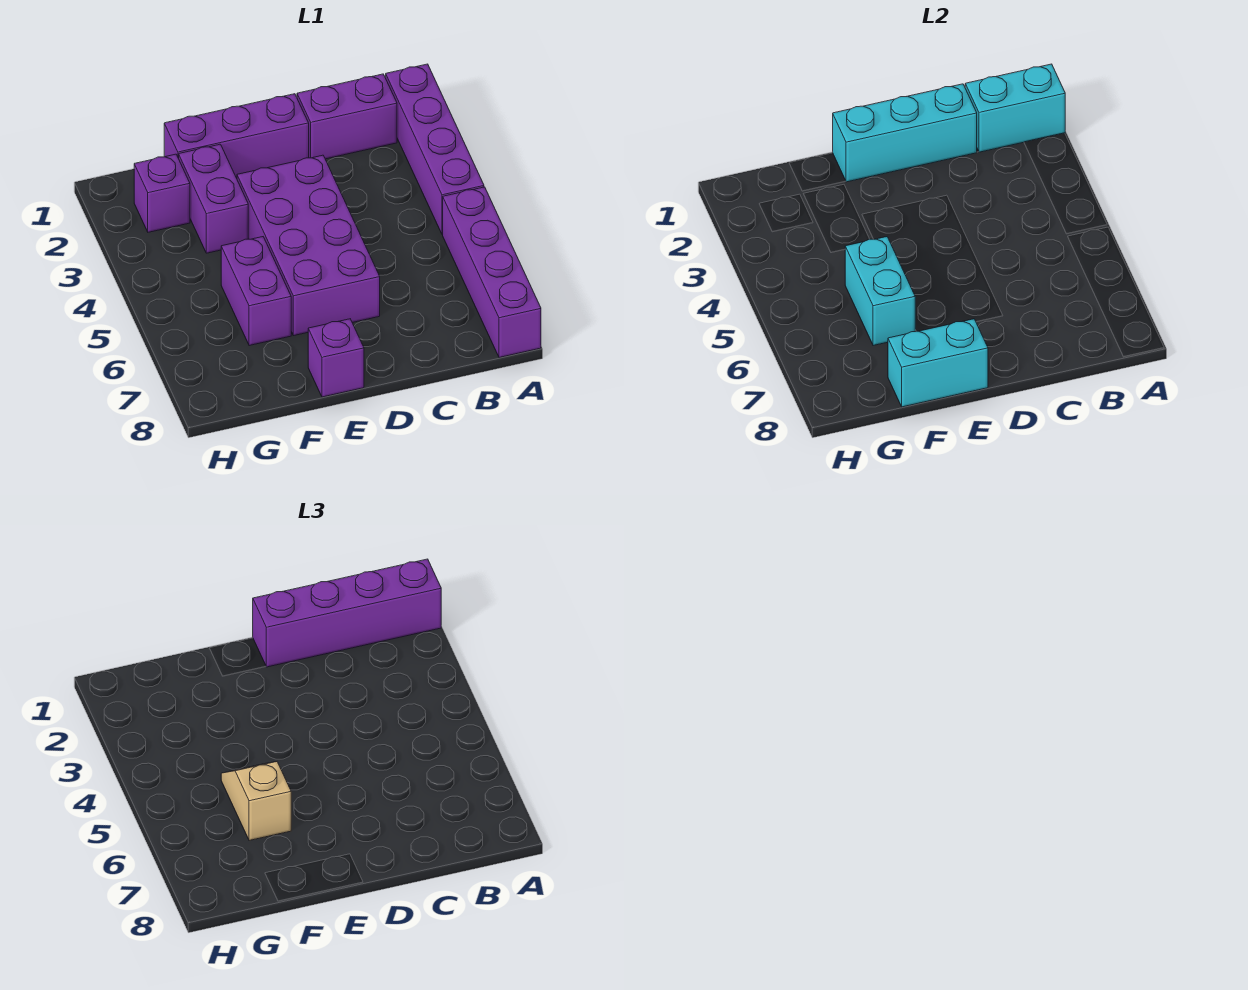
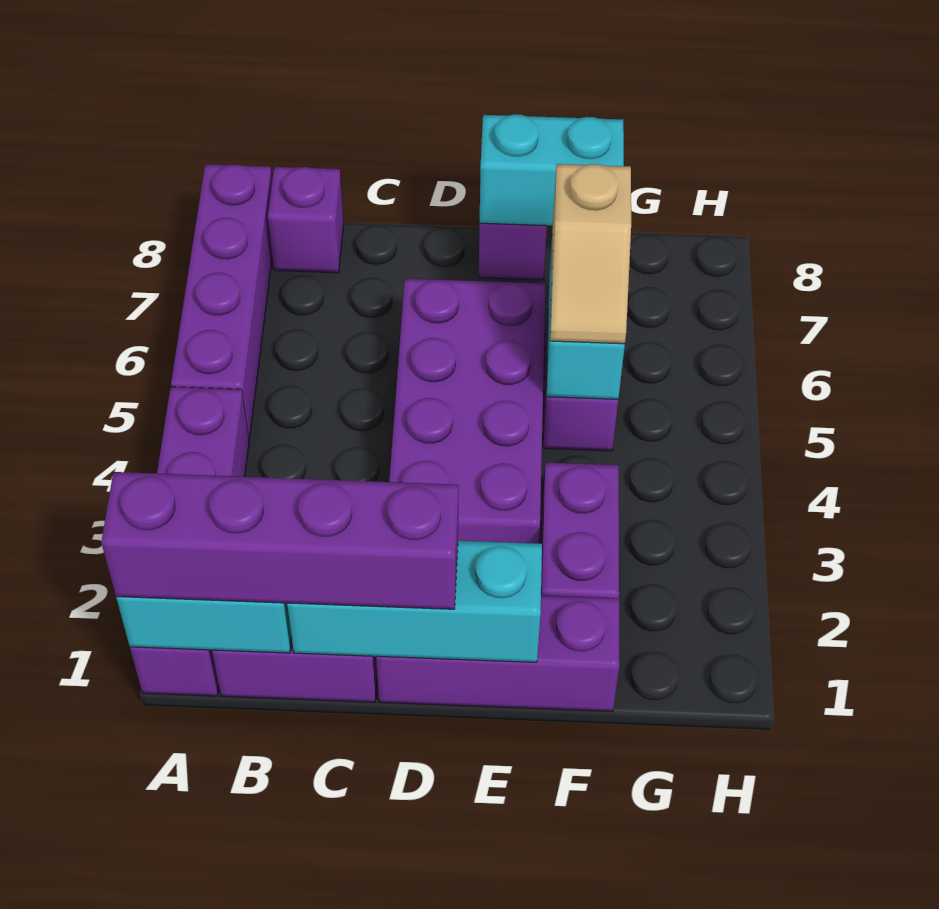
purple brick G2 level 1 -> purple brick B8 level 1

